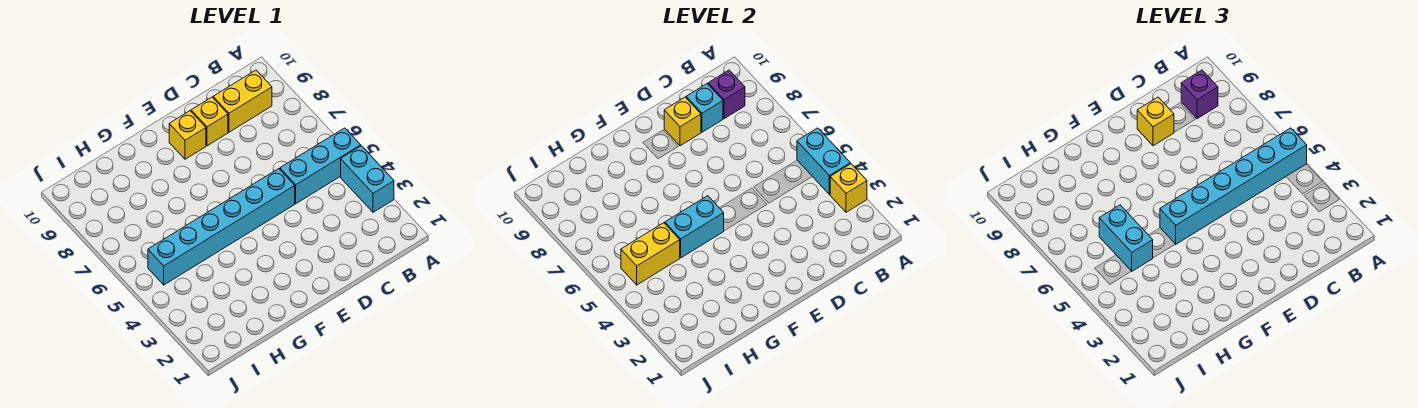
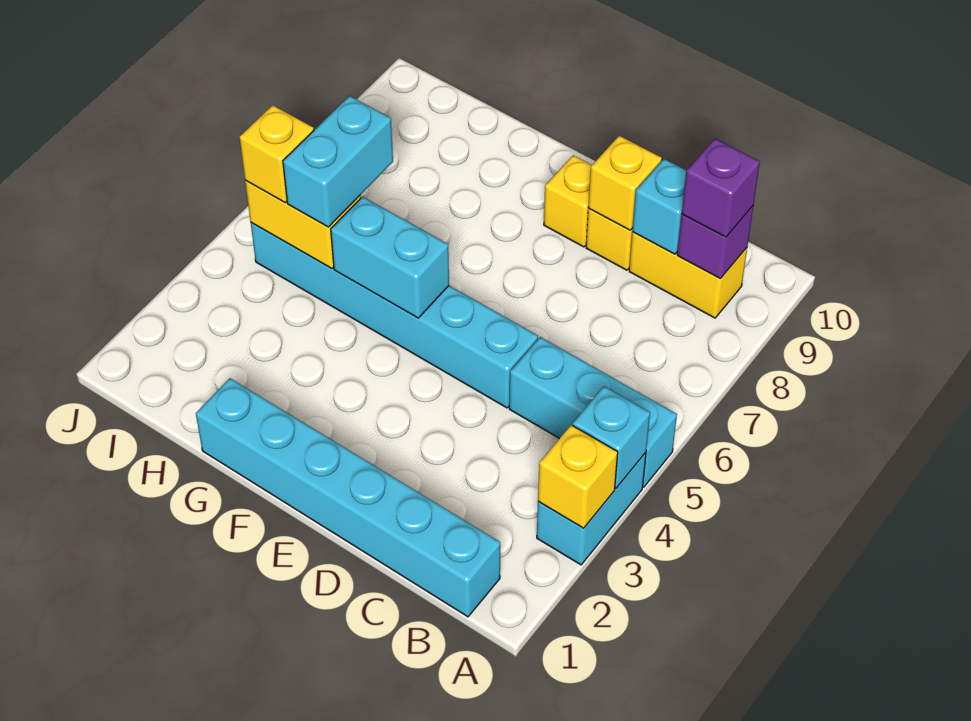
cyan brick A4:A5 level 2 -> cyan brick A4 level 2
cyan brick A5:F5 level 3 -> cyan brick B1:G1 level 1
yellow brick D9 level 3 -> yellow brick I5 level 3

